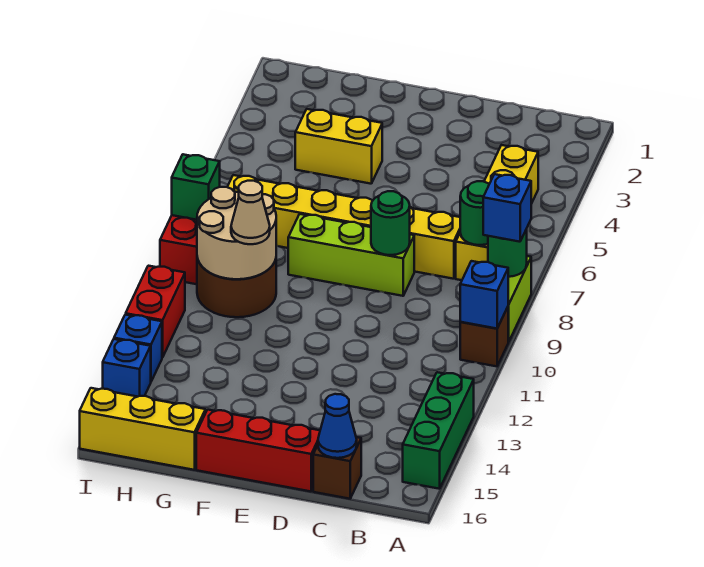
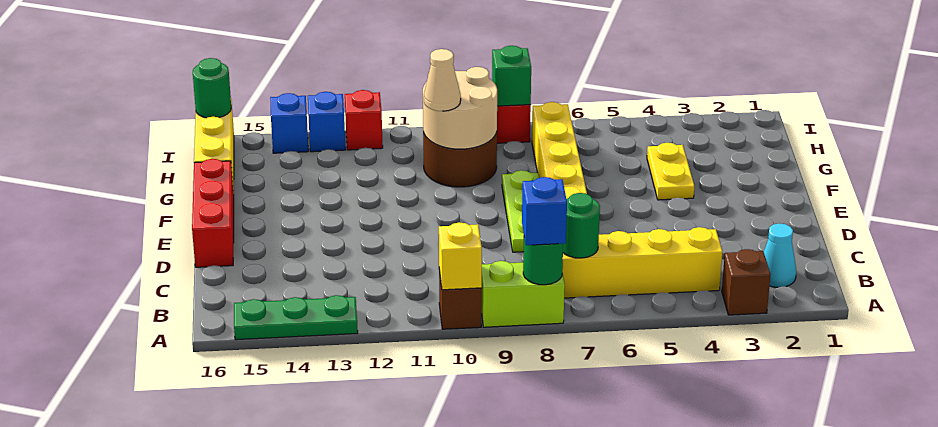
blue brick A10 level 2 -> yellow brick A10 level 2
green brick A13:A15 level 1 -> green plate A13:A15 level 1
none -> cyan cone B2 level 1
brown brick C16 level 1 -> brown brick A3 level 1
blue cone C16 level 2 -> none
lime brick D8:F8 level 1 -> lime plate D8:F8 level 1
green round brick D8 level 2 -> green round brick I16 level 2
yellow brick F4:G4 level 1 -> yellow plate F4:G4 level 1
red brick I11:I12 level 1 -> red brick I12 level 1

